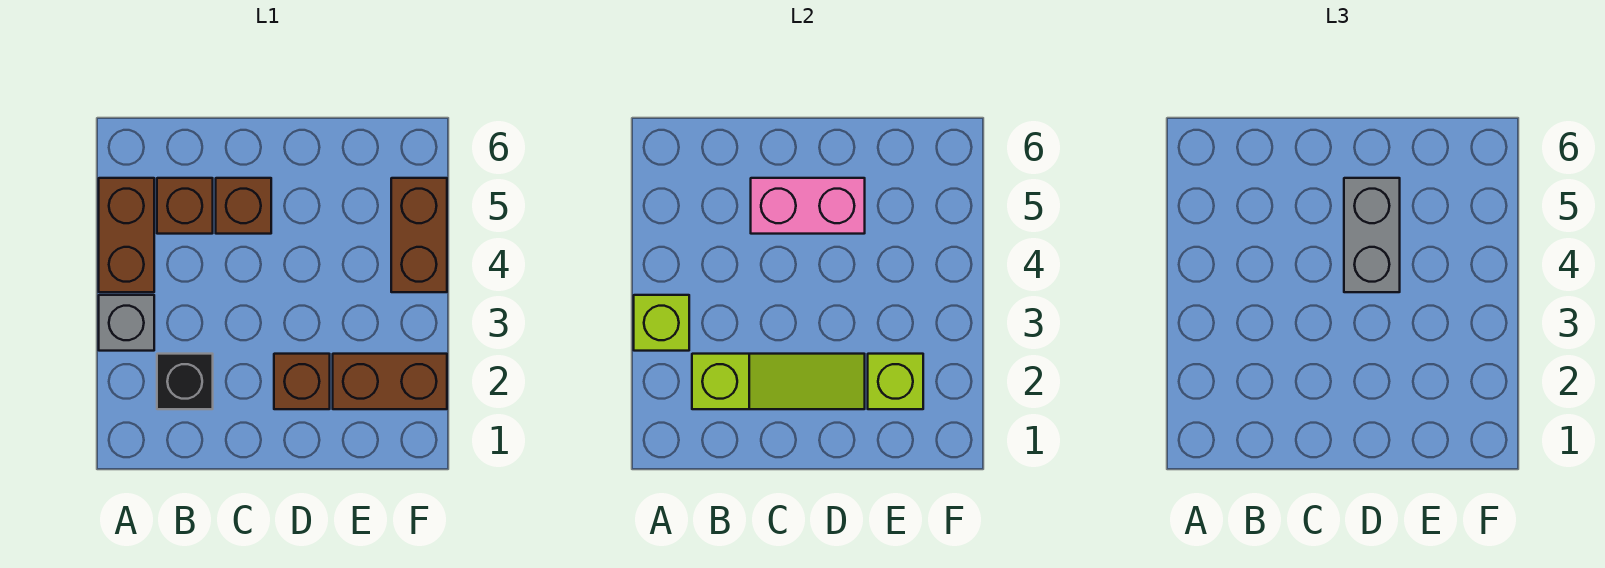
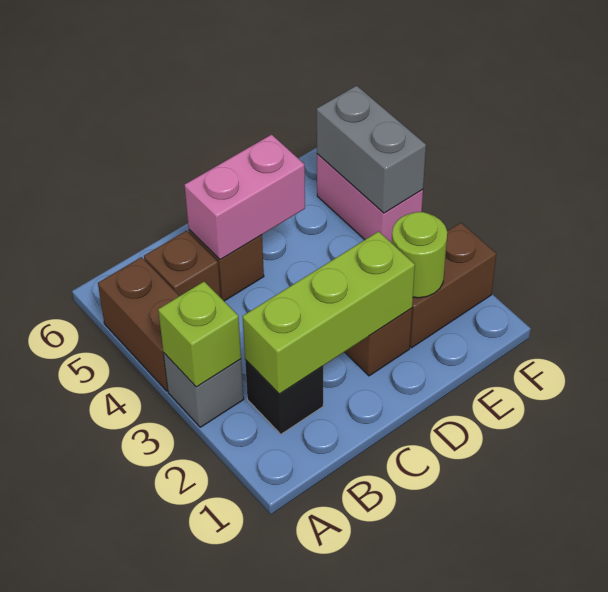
lime slope B2:D2 level 2 top B -> lime brick B2:D2 level 2
grey brick D4:D5 level 3 -> grey brick F4:F5 level 2
lime brick E2 level 2 -> lime round brick E2 level 2
brown brick F4:F5 level 1 -> pink brick F4:F5 level 1

